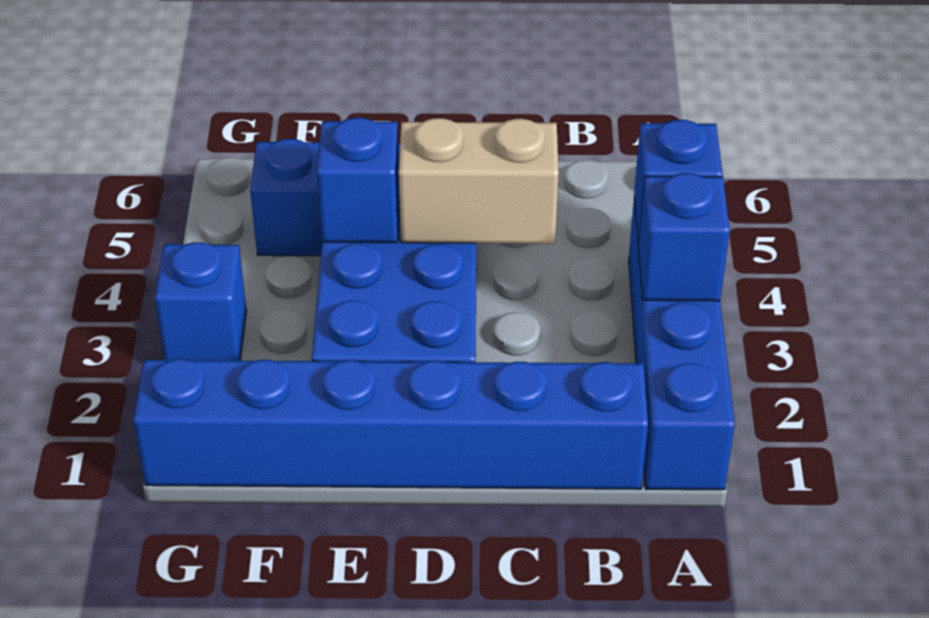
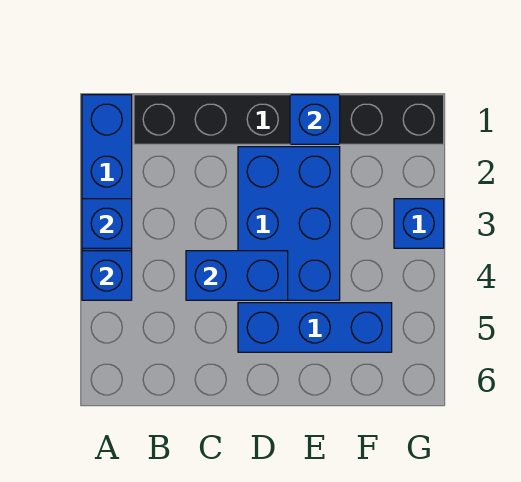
blue brick B1:G1 level 1 -> black brick B1:G1 level 1
tan brick C4:D4 level 2 -> blue brick C4:D4 level 2
blue brick E4 level 2 -> blue brick E1 level 2

